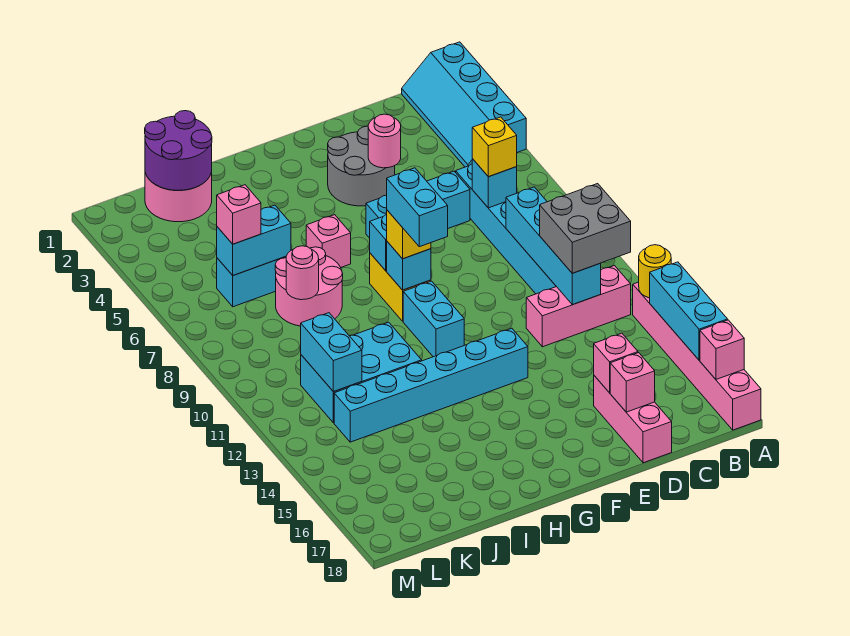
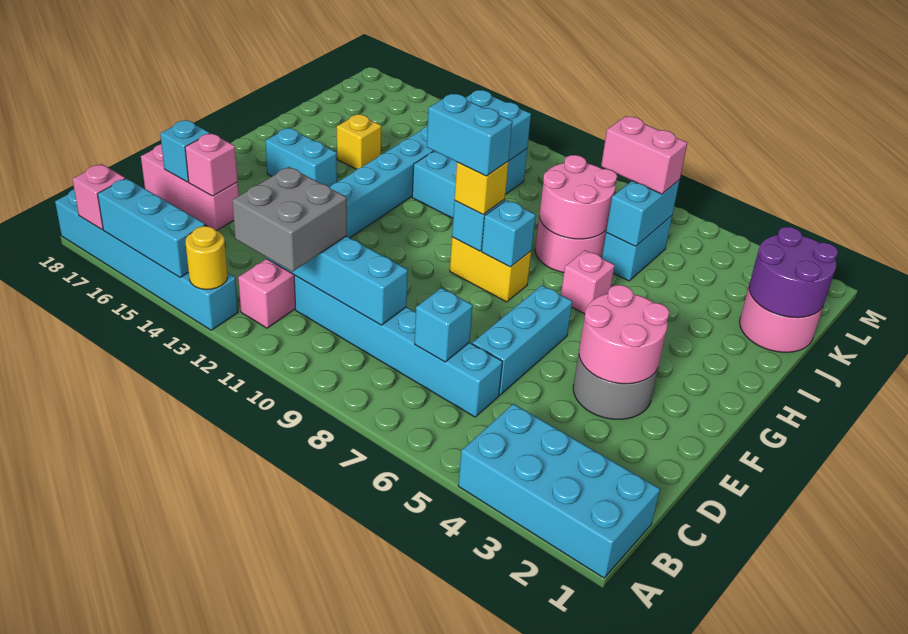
cyan slope A1:B4 level 1 top A -> cyan brick A1:B4 level 1
pink brick A13:A18 level 1 -> cyan brick A13:A18 level 1
yellow brick C7 level 3 -> yellow brick I15 level 1
pink brick D17 level 2 -> cyan brick D17 level 2
pink round brick E4 level 2 -> pink round brick E3:F4 level 2
cyan brick G10:G11 level 1 -> cyan brick G15:G16 level 1
pink round brick J8 level 2 -> pink round brick I7:J8 level 2
pink brick K6 level 3 -> pink brick K6:K7 level 3

